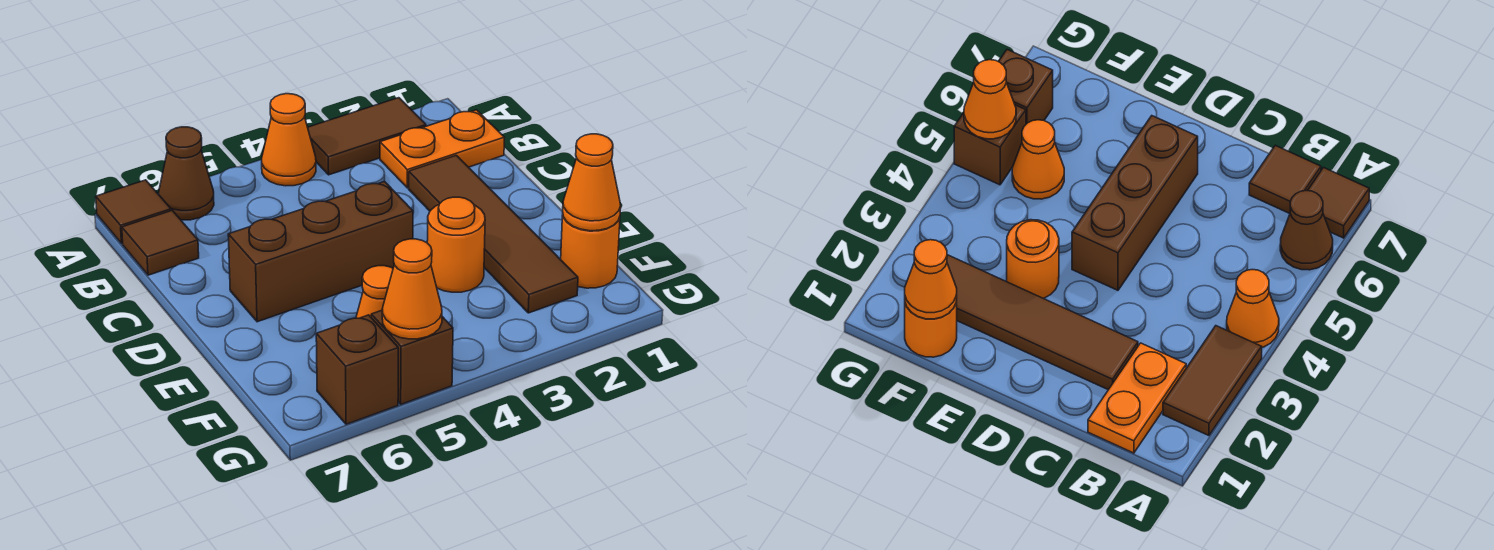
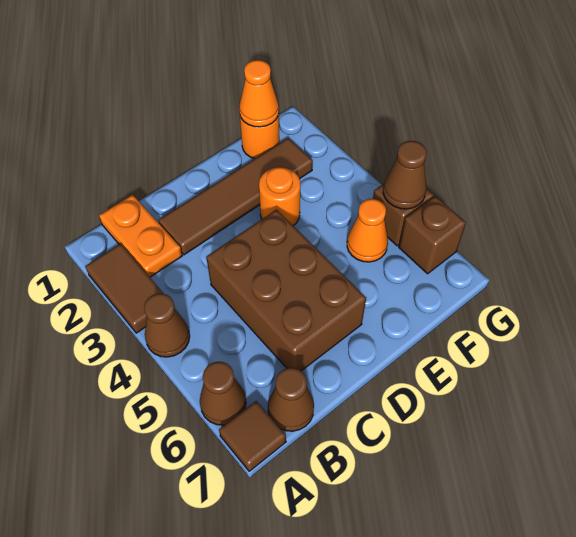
orange cone A4 level 1 -> brown cone A4 level 1
brown tile B7 level 1 -> brown cone B7 level 1
brown brick D4:D6 level 1 -> brown brick C4:D6 level 1
orange cone G5 level 2 -> brown cone G5 level 2

